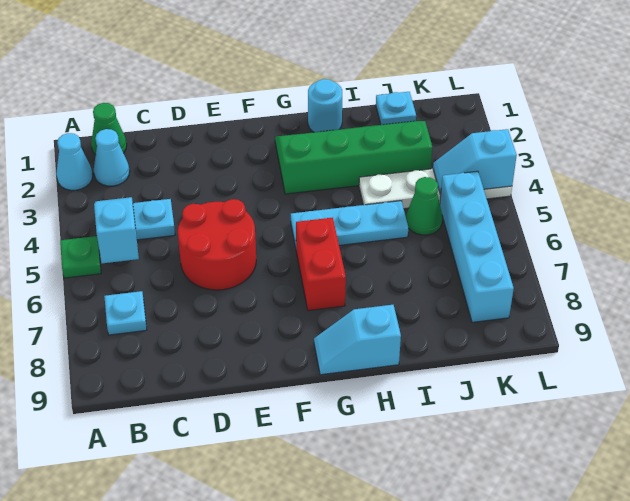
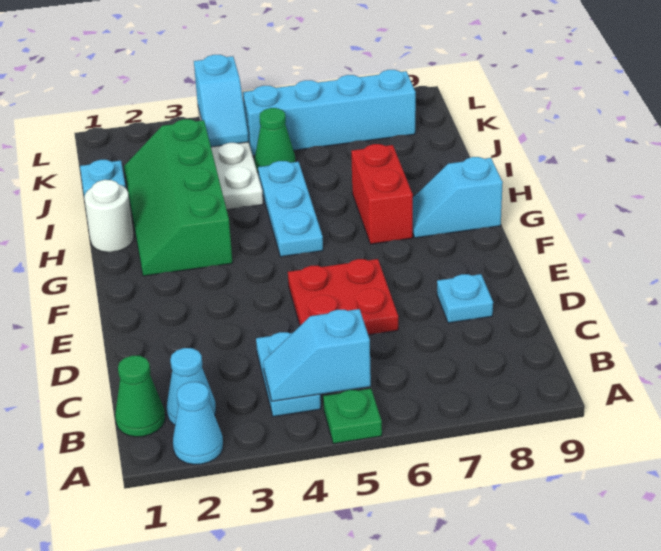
cyan plate B7 level 1 -> cyan plate D8 level 1
red round brick D5:E6 level 1 -> red plate D5:E6 level 1
red brick G6:G7 level 1 -> red brick G7:H7 level 1
cyan slope G9:H9 level 1 top H -> cyan slope G8:G9 level 1 top 9
cyan round brick H1 level 1 -> white round brick H1 level 1

